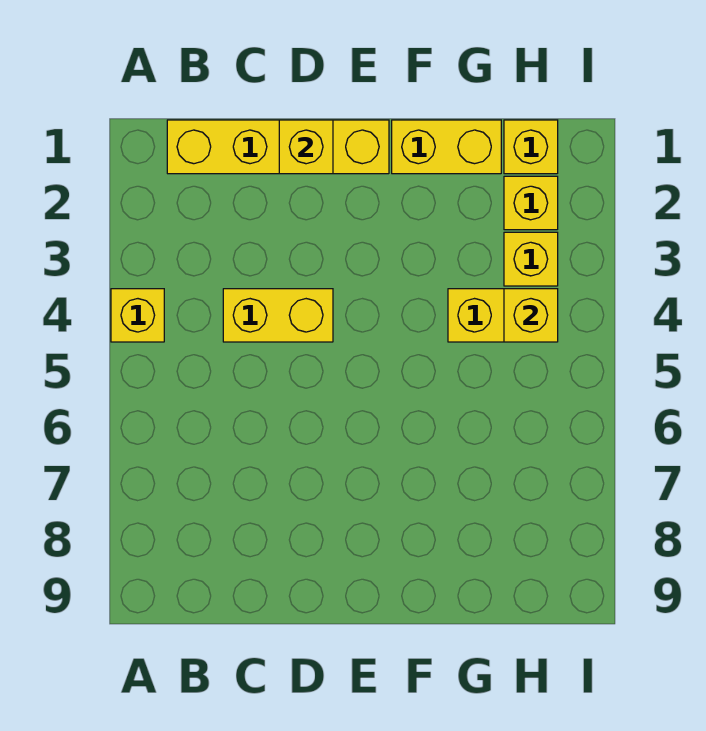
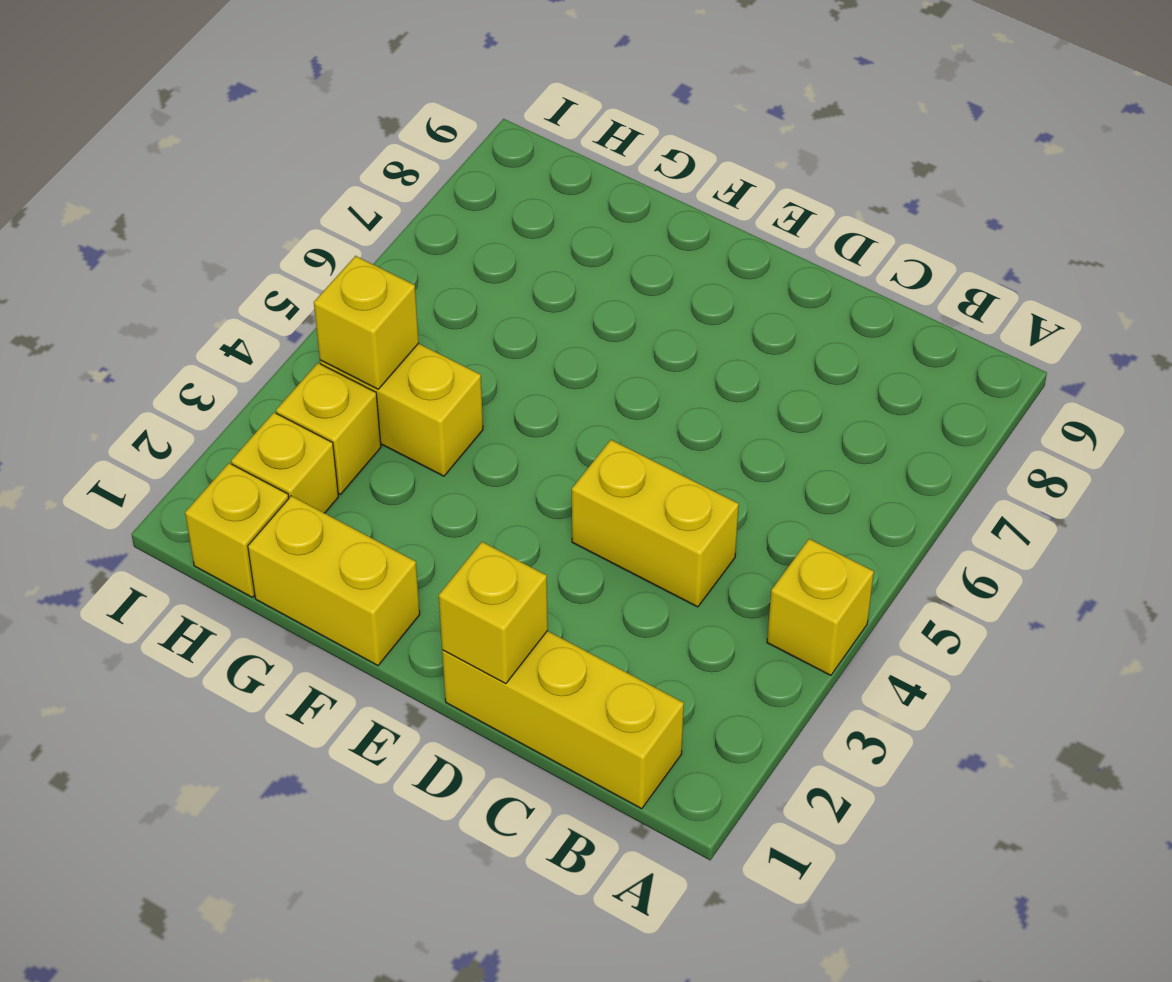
yellow brick B1:E1 level 1 -> yellow brick B1:D1 level 1

